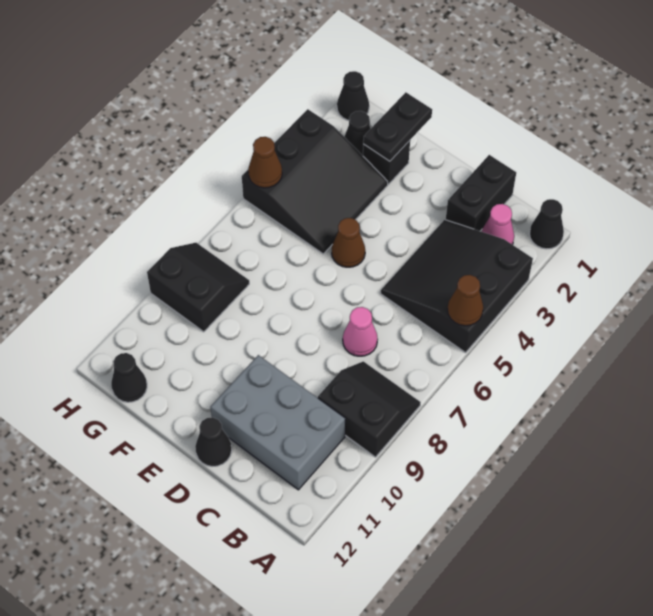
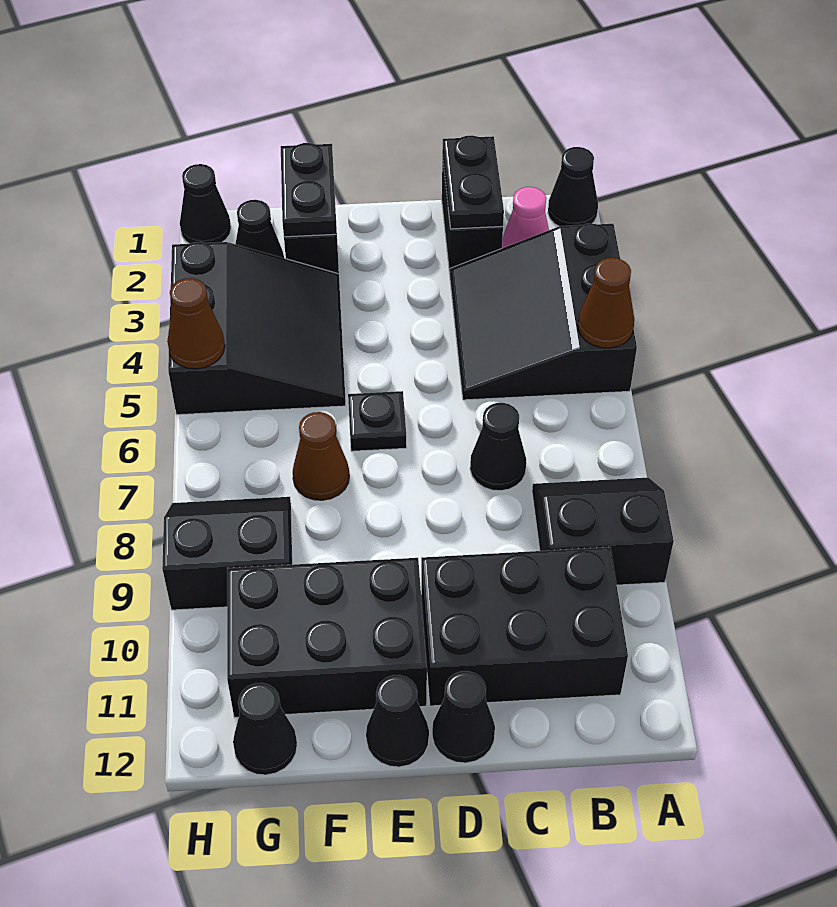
grey brick B10:D11 level 1 -> black brick B10:D11 level 1
none -> black plate C1:C2 level 2
pink cone C7 level 1 -> black cone C7 level 1
brown cone E5 level 1 -> brown cone F7 level 1
none -> black plate E6 level 1
none -> black brick E10:G11 level 1
none -> black cone E12 level 1

